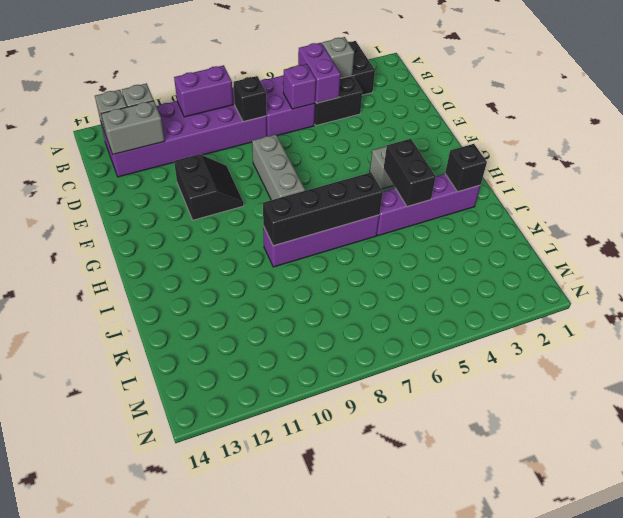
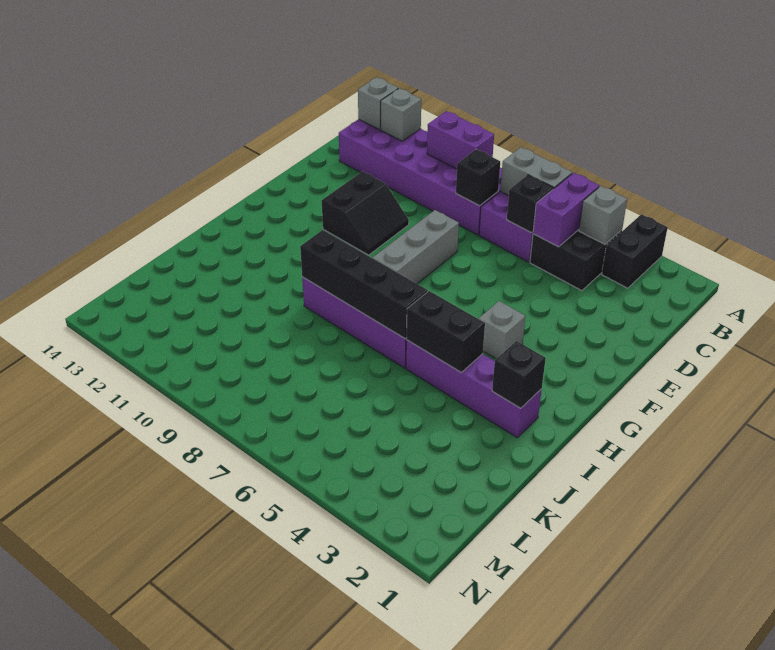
purple brick C6 level 2 -> black brick C6 level 2
grey brick C12:C13 level 2 -> grey brick B6:B7 level 2
black brick H4:I4 level 2 -> black brick I4:I5 level 2

